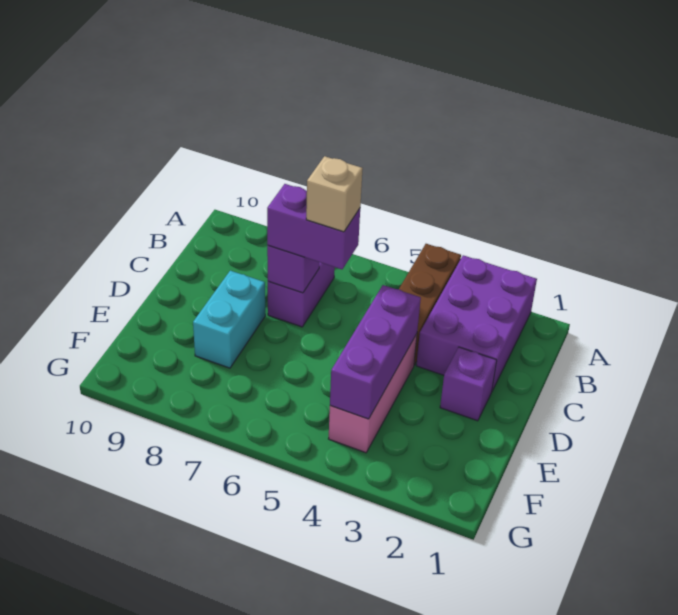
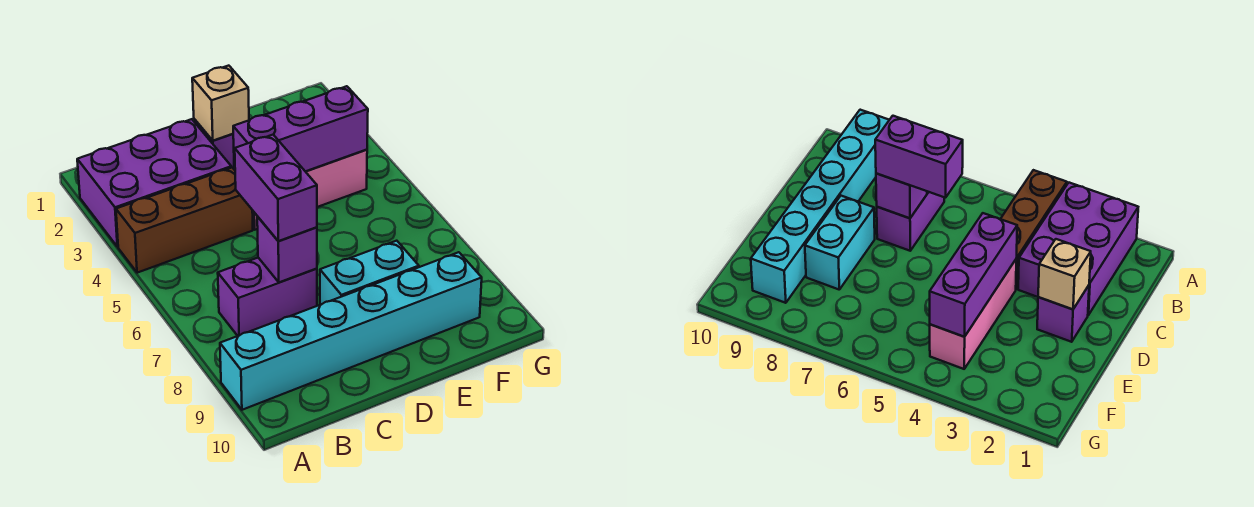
none -> cyan brick A9:F9 level 1
tan brick C6 level 4 -> tan brick D2 level 2

